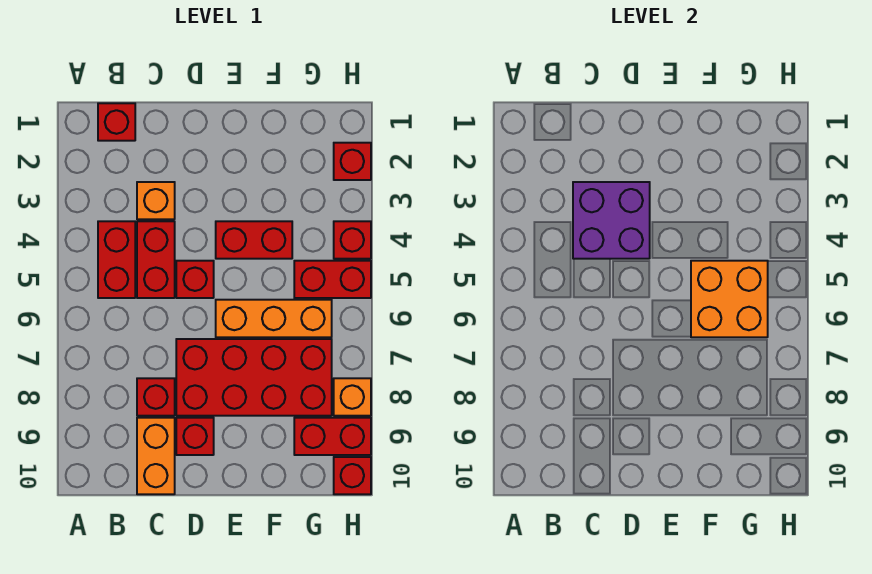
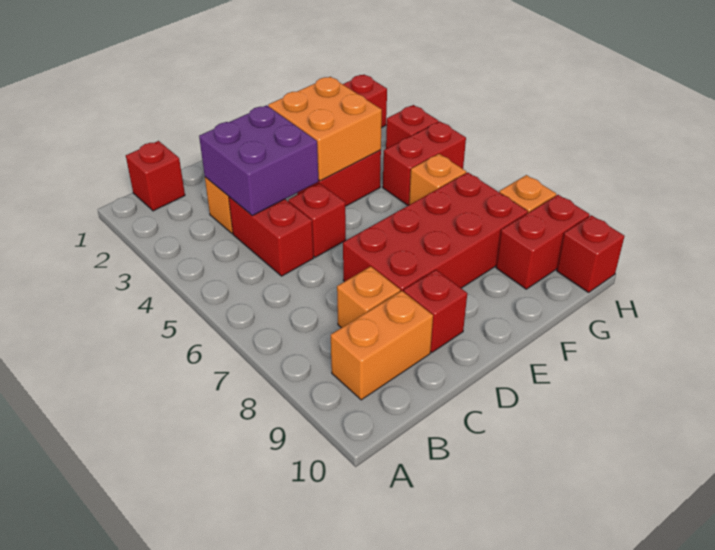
red brick B4:B5 level 1 -> none
red brick C8 level 1 -> orange brick C8 level 1
orange brick C9:C10 level 1 -> orange brick B9:C9 level 1
orange brick E6:G6 level 1 -> orange brick G6 level 1
orange brick F5:G6 level 2 -> orange brick E3:F4 level 2

